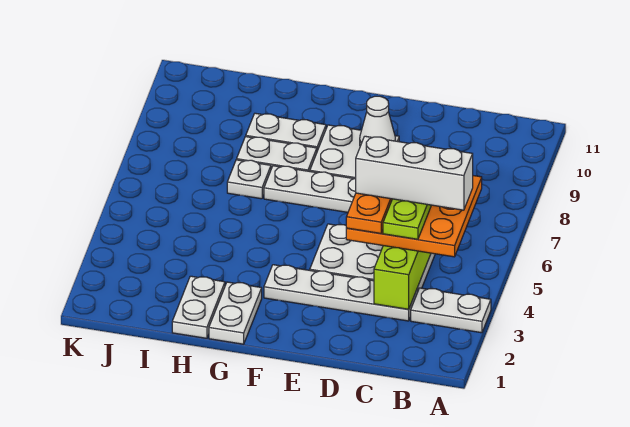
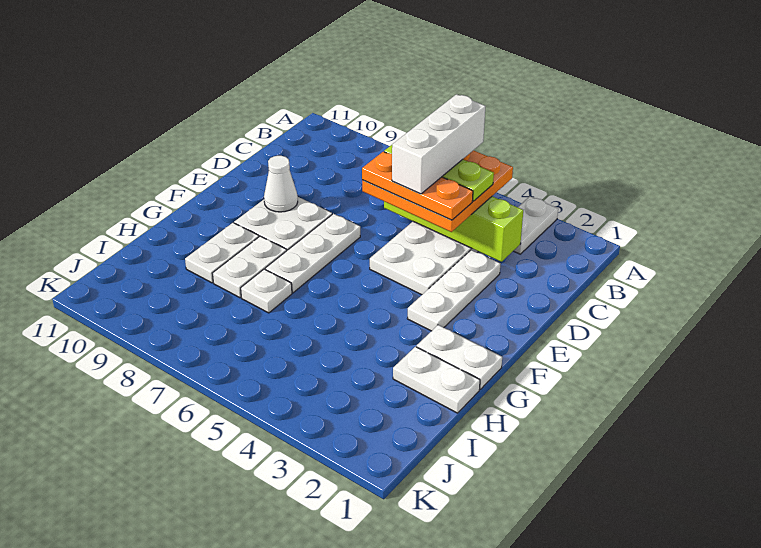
white plate C3:F3 level 1 -> white plate D3:F3 level 1

